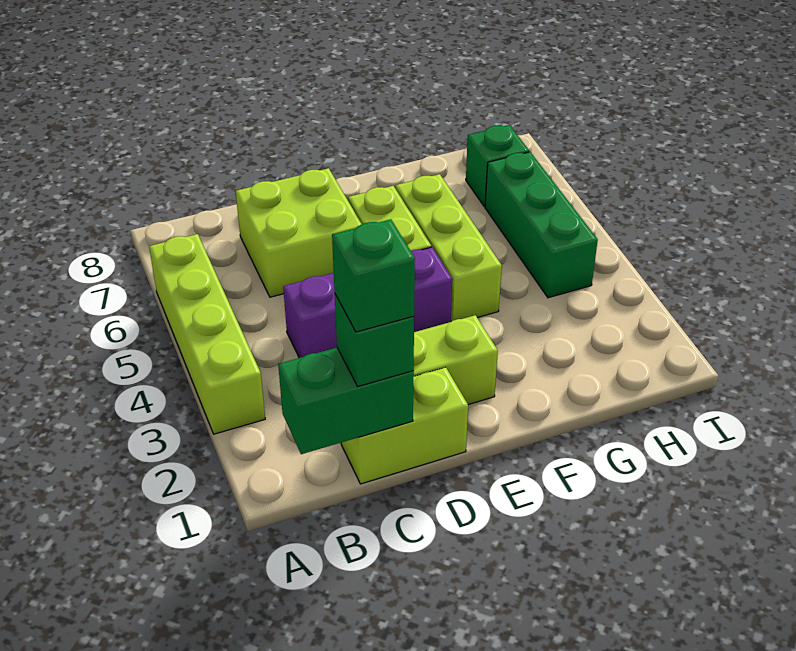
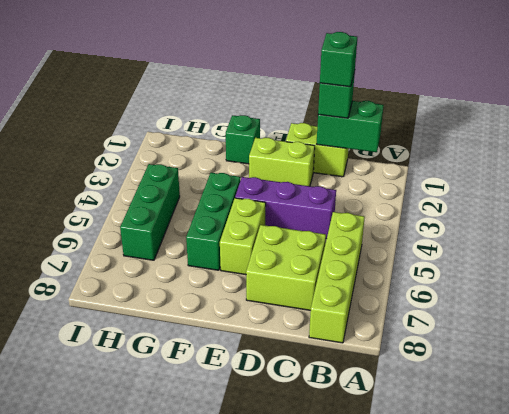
lime brick A3:A6 level 1 -> lime brick B5:B8 level 1
lime brick F4:F6 level 1 -> green brick F4:F6 level 1
green brick H7 level 1 -> green brick F1 level 1

